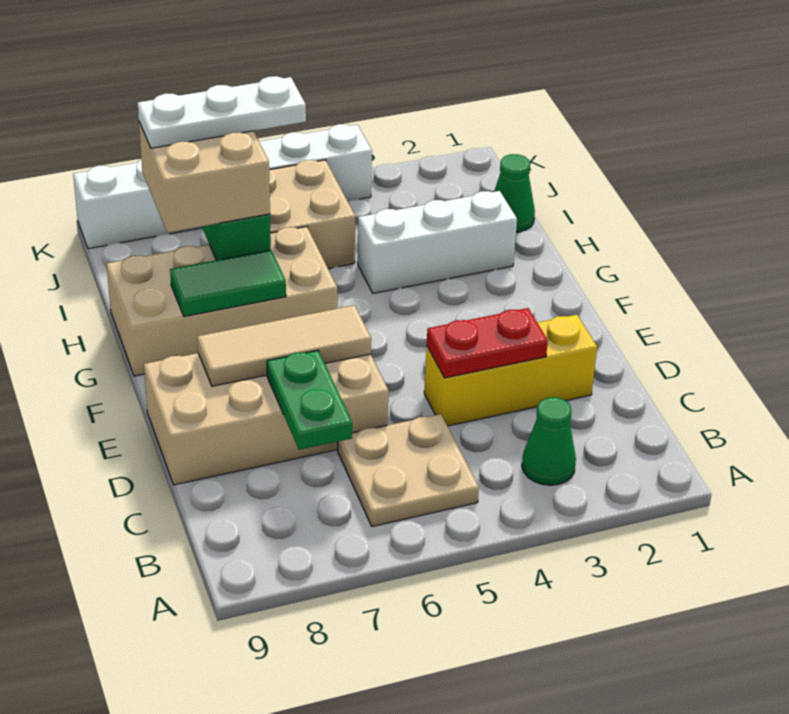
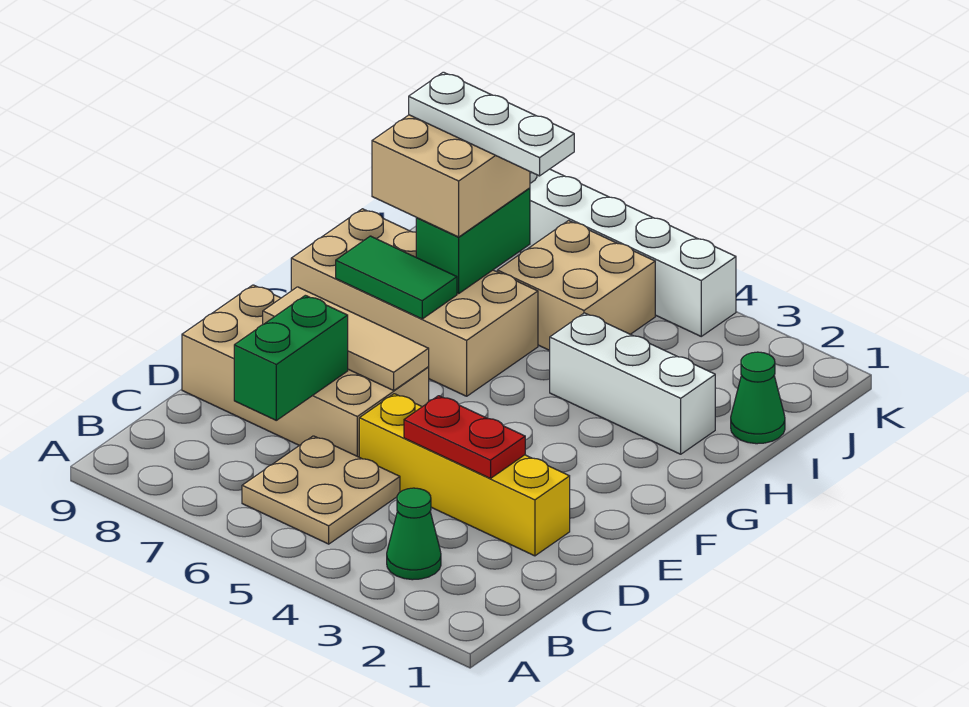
green plate C7:D7 level 2 -> green brick C7:D7 level 2
yellow brick D2:D4 level 1 -> yellow brick D2:D5 level 1

